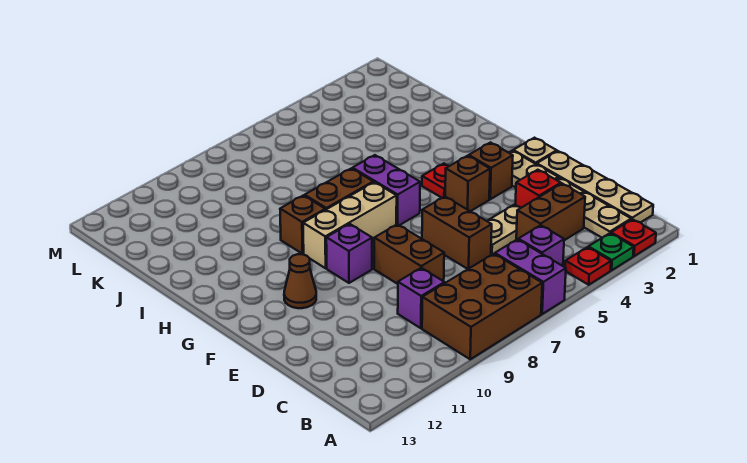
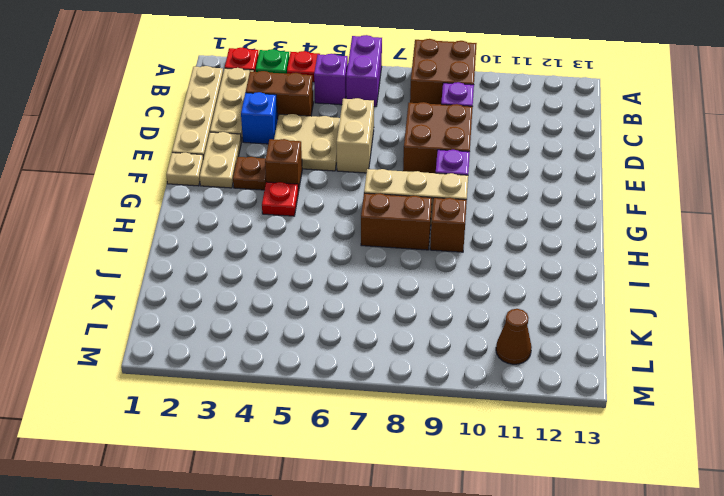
brown brick A7:B9 level 1 -> brown brick A8:B9 level 1
red brick D3 level 1 -> blue brick D3 level 1
tan plate D4:D5 level 1 -> tan plate D4:E5 level 1
brown brick D6:E6 level 1 -> tan brick D6:E6 level 1
brown brick D8:E8 level 1 -> brown brick D8:E9 level 1
brown brick F3 level 1 -> brown plate F3 level 1
brown cone F11 level 1 -> brown cone L11 level 1
purple brick G6:H6 level 1 -> none

